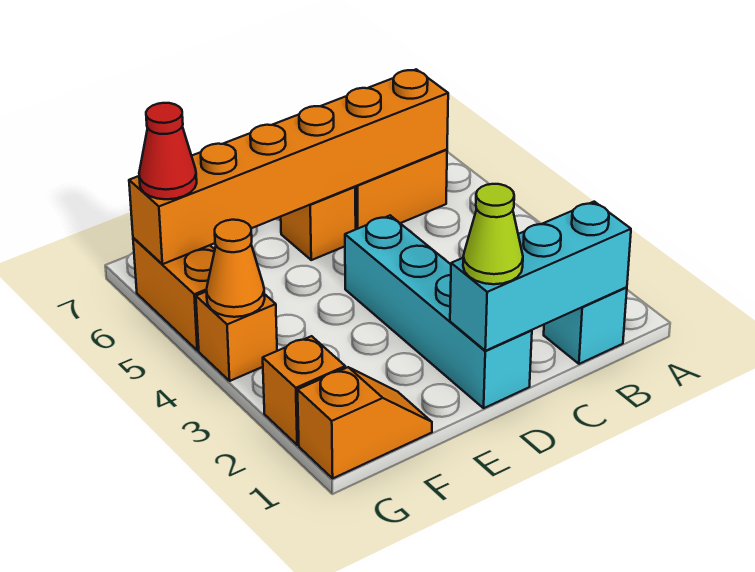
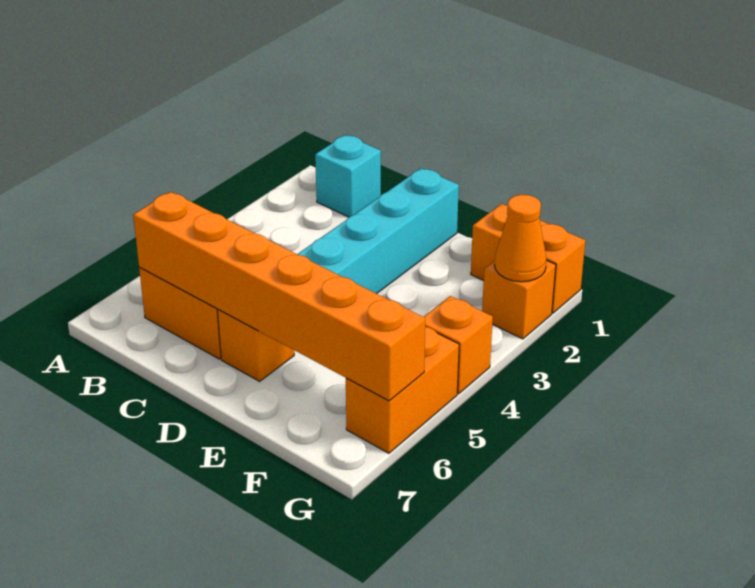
cyan brick B1:D1 level 2 -> none
lime cone D1 level 3 -> none
orange slope F1:G1 level 1 top G -> orange brick F1:G1 level 1
orange cone G4 level 2 -> orange cone G2 level 2
red cone G6 level 3 -> none

